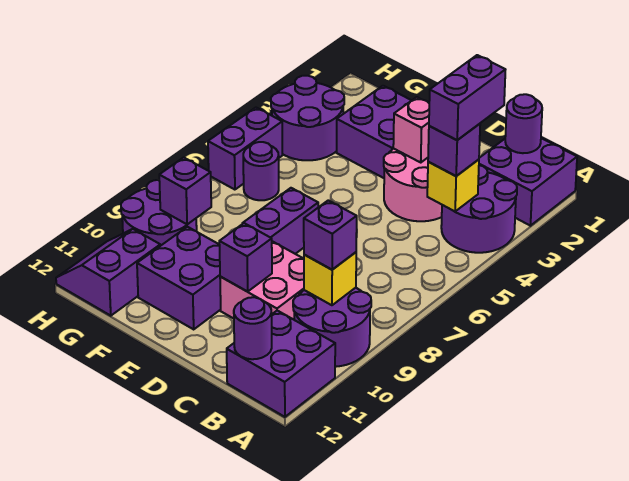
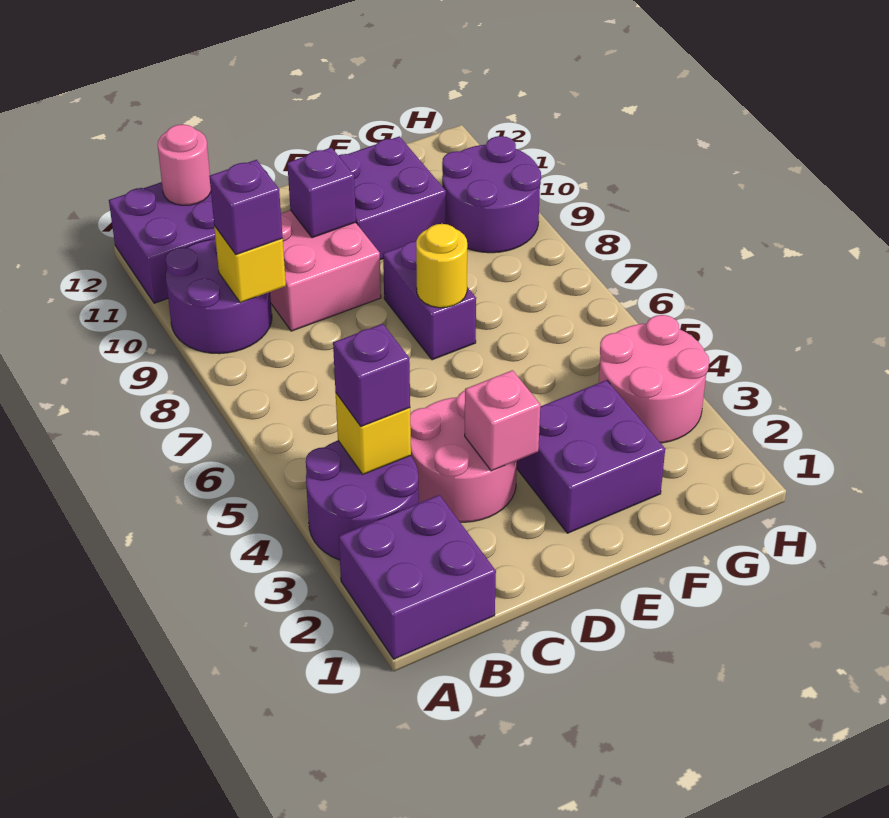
purple round brick B1 level 2 -> none
purple brick B3:B4 level 4 -> none
purple round brick B12 level 2 -> pink round brick B12 level 2
none -> yellow round brick E7 level 2
purple round brick G3:H4 level 1 -> pink round brick G3:H4 level 1
purple round brick G6 level 1 -> none
purple brick G9 level 2 -> none
purple slope G11:H12 level 1 top G -> none
purple brick H5:H6 level 1 -> none

